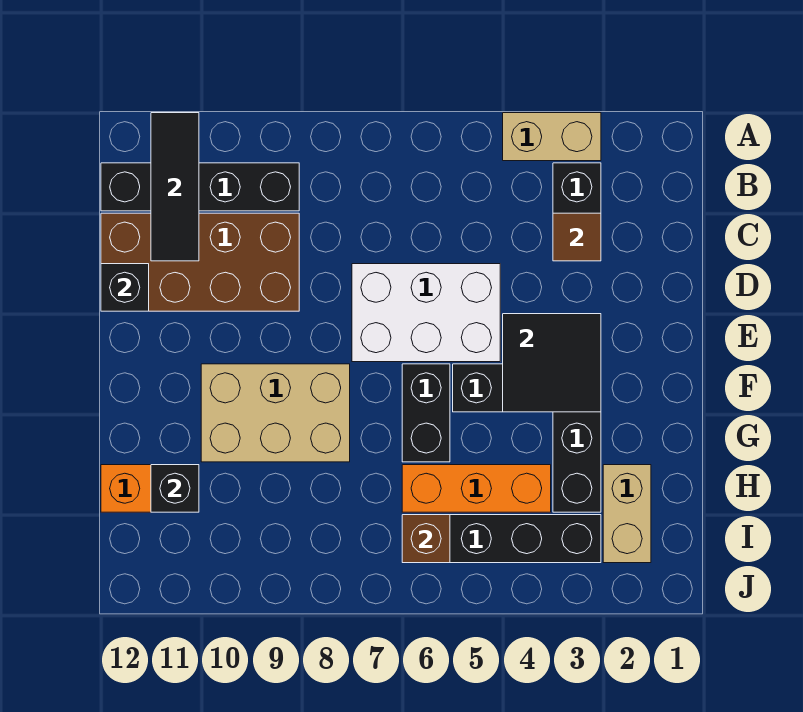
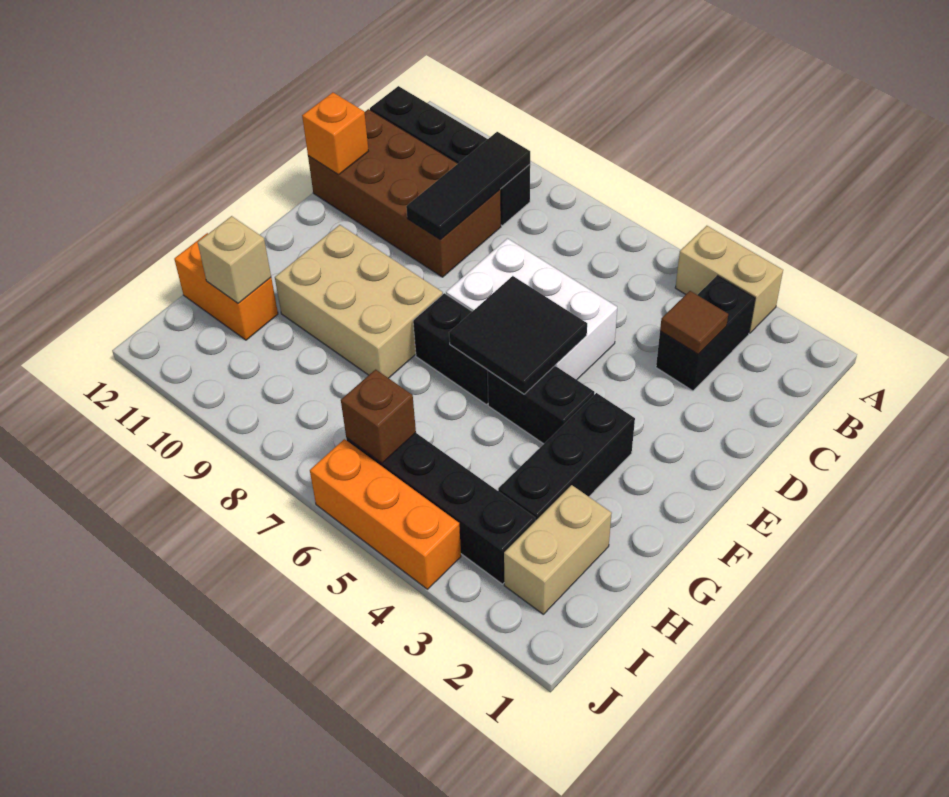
black tile A11:C11 level 2 -> black tile B9:D9 level 2
black brick D12 level 2 -> orange brick D12 level 2
black tile E3:F4 level 2 -> black tile E5:F6 level 2
black brick F6:G6 level 1 -> black brick F6:F7 level 1
orange brick H4:H6 level 1 -> orange brick J4:J6 level 1
black brick H11 level 2 -> tan brick H11 level 2

